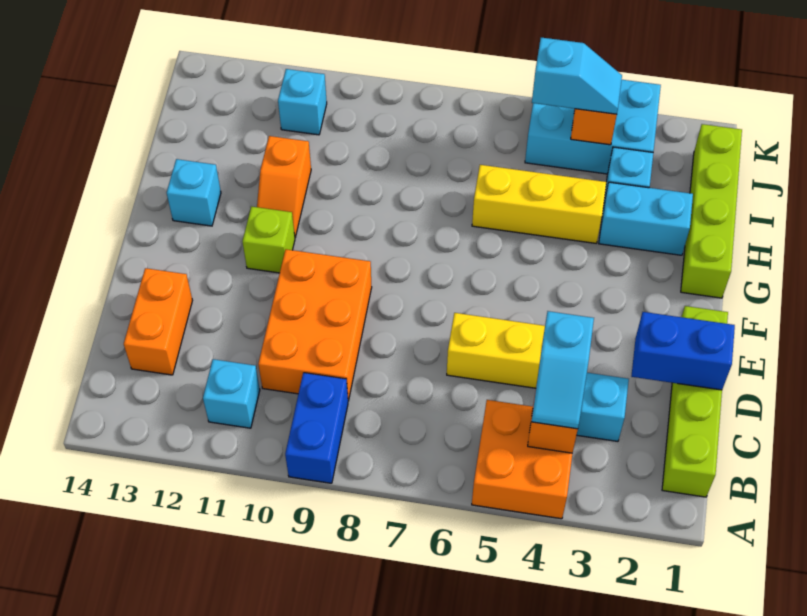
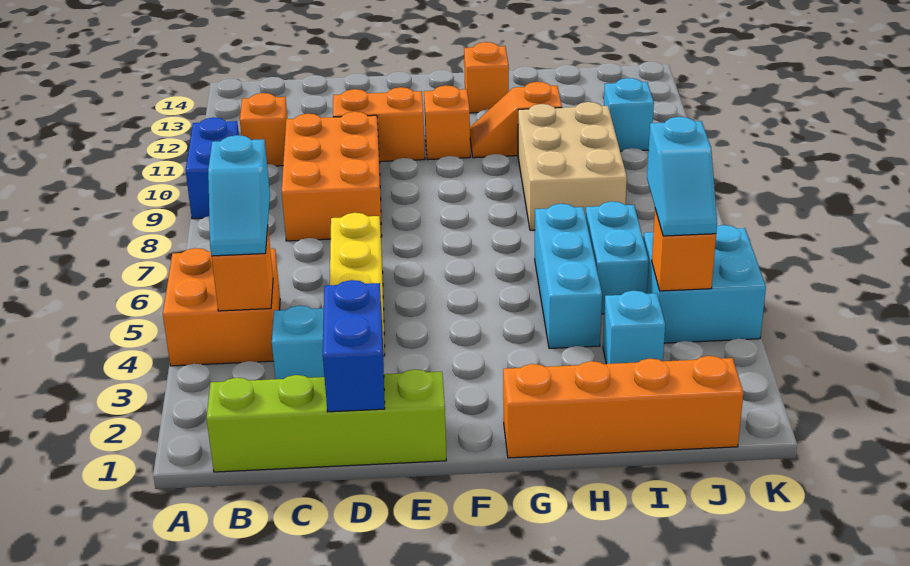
blue brick A9:B9 level 1 -> blue brick A9:A10 level 1
cyan slope B4:C4 level 3 top C -> cyan slope B4:B5 level 3 top 5
cyan brick B11 level 1 -> orange brick B11 level 1
orange brick C9:E10 level 1 -> orange brick C8:D10 level 1
orange brick C13:D13 level 1 -> orange brick D11:E11 level 1
lime brick F11 level 1 -> orange brick F11 level 1
lime brick G1:J1 level 1 -> orange brick G1:J1 level 1
cyan brick G13 level 1 -> orange brick G13 level 1
cyan brick H2:H3 level 1 -> cyan brick I5:I6 level 1
yellow brick H4:H6 level 1 -> cyan brick H4:H6 level 1
none -> tan brick H8:I10 level 1
cyan brick J3:K5 level 1 -> cyan brick J4:K5 level 1

